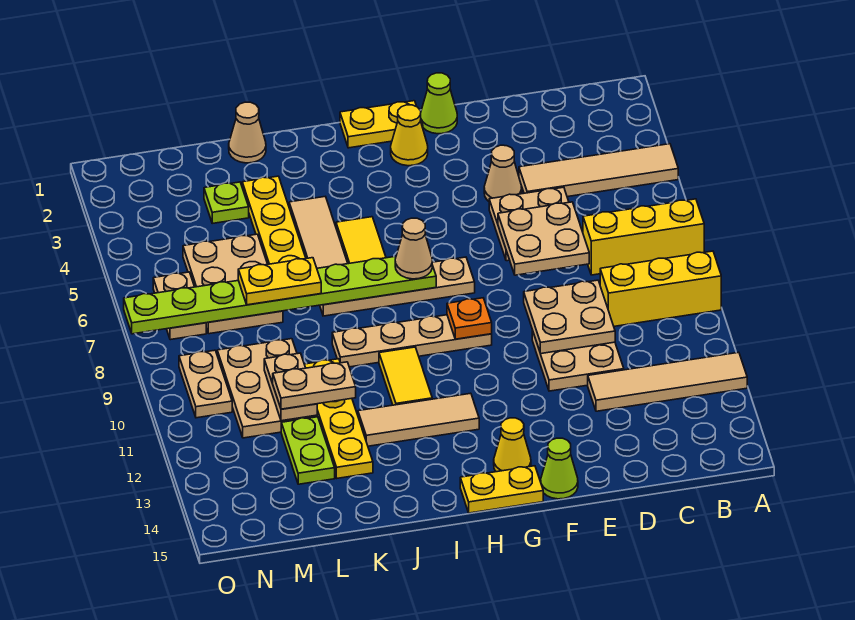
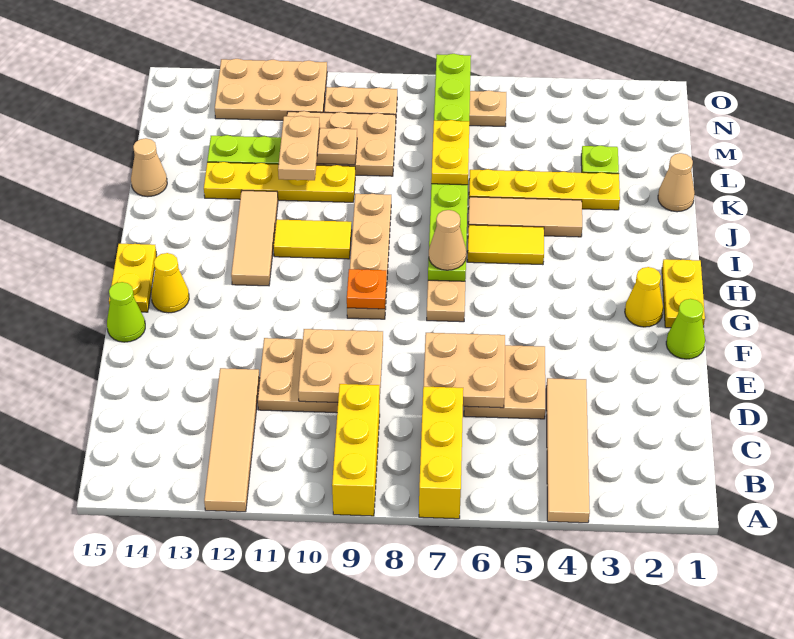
tan cone E4 level 1 -> tan cone K15 level 1
tan plate L5:M7 level 1 -> tan plate N11:O13 level 1

